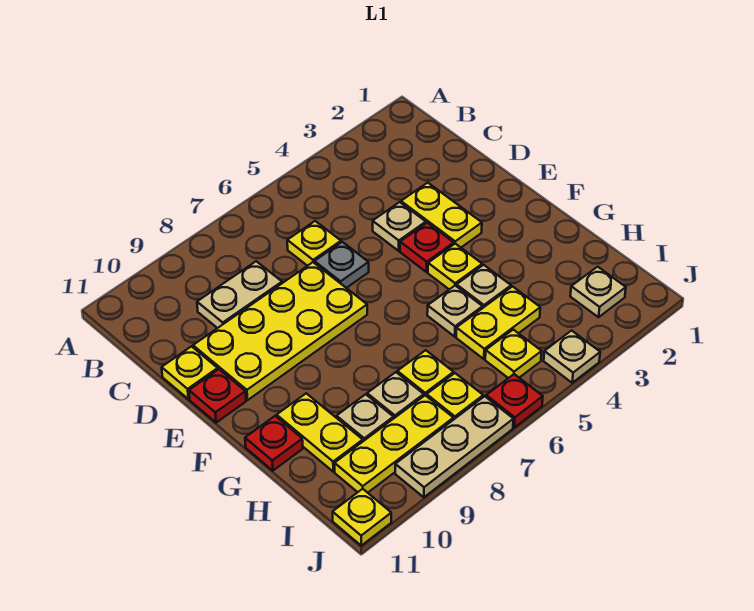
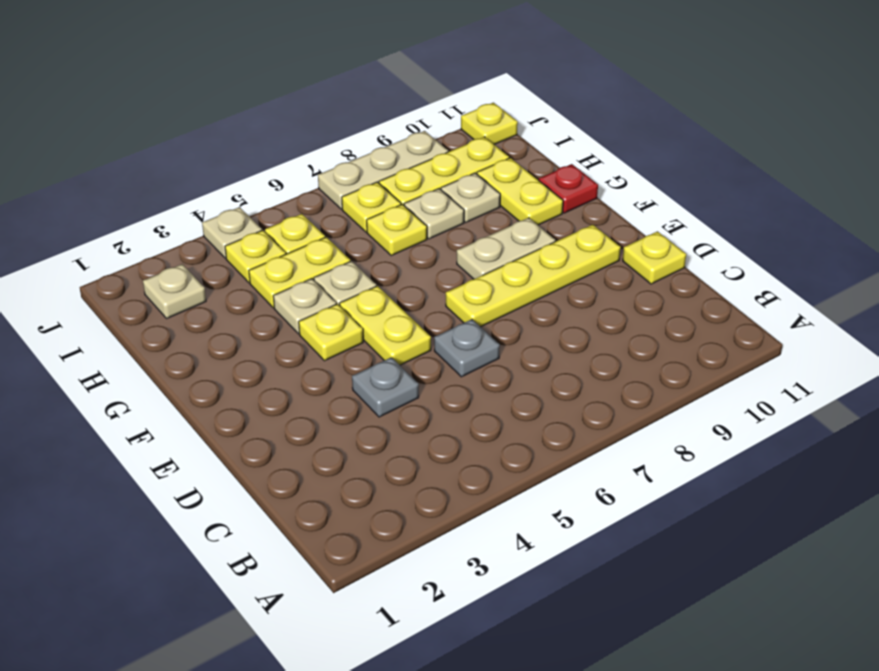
yellow plate C6 level 1 -> yellow plate I4 level 1
tan plate C8:C9 level 1 -> tan plate F8:F9 level 1
yellow plate D3:E3 level 1 -> yellow plate E5:F5 level 1
tan plate D4 level 1 -> grey plate D4 level 1
yellow plate D7:E10 level 1 -> yellow plate E7:E10 level 1
red plate E4 level 1 -> none
red plate E11 level 1 -> none
red plate J6 level 1 -> none

